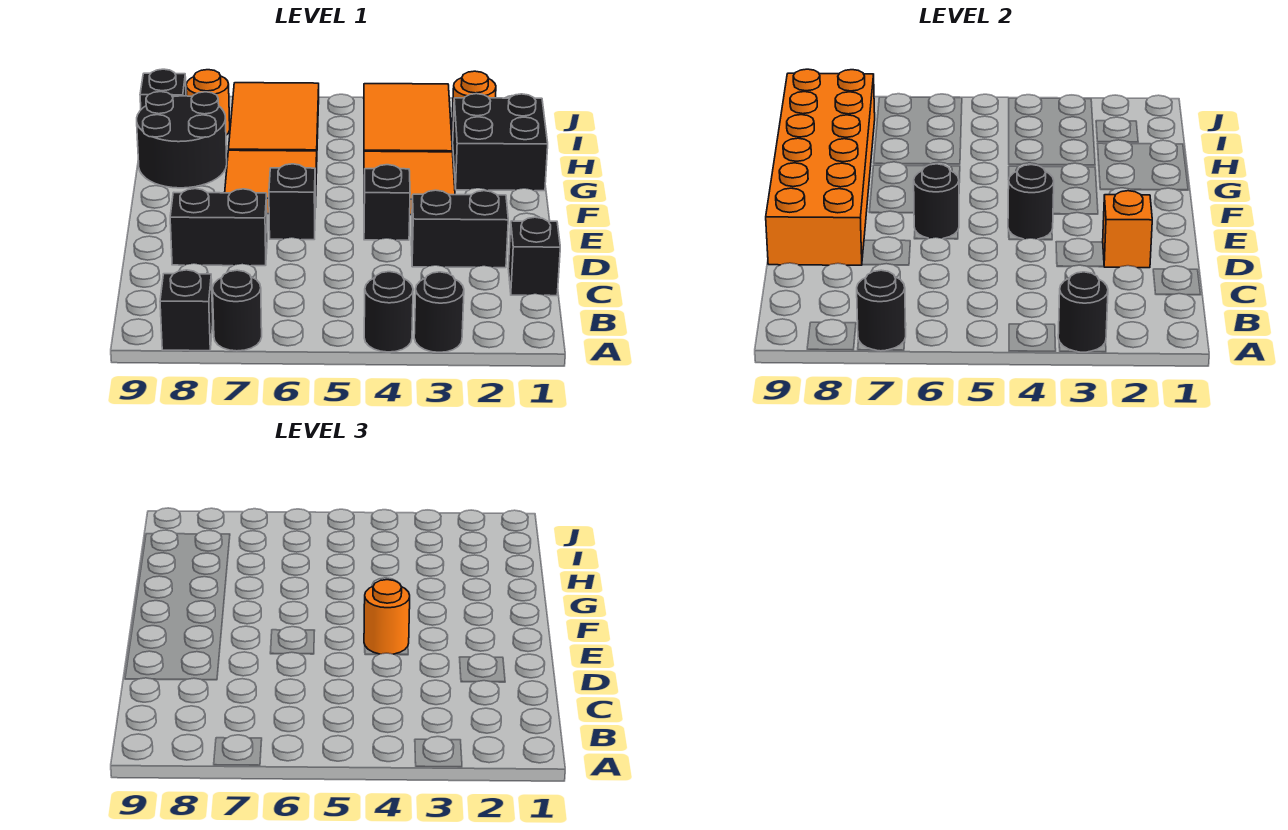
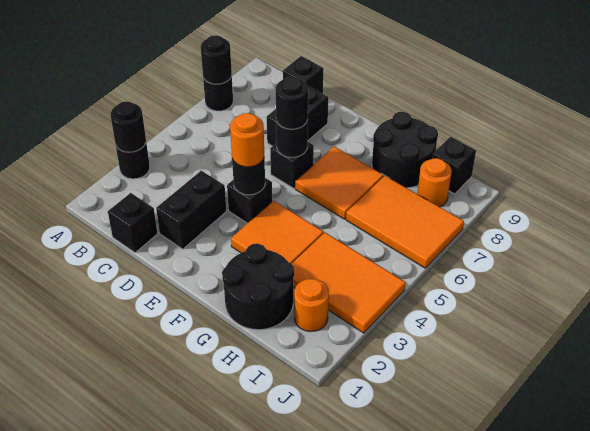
black round brick A4 level 1 -> black round brick E6 level 3
black brick A8 level 1 -> black brick C9 level 1
orange brick D2 level 2 -> none
orange brick D8:I9 level 2 -> none
black brick G1:H2 level 1 -> black round brick G1:H2 level 1

